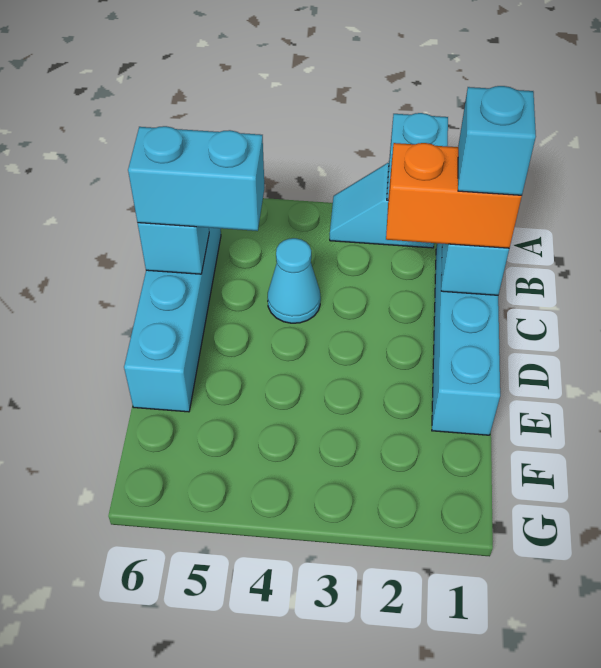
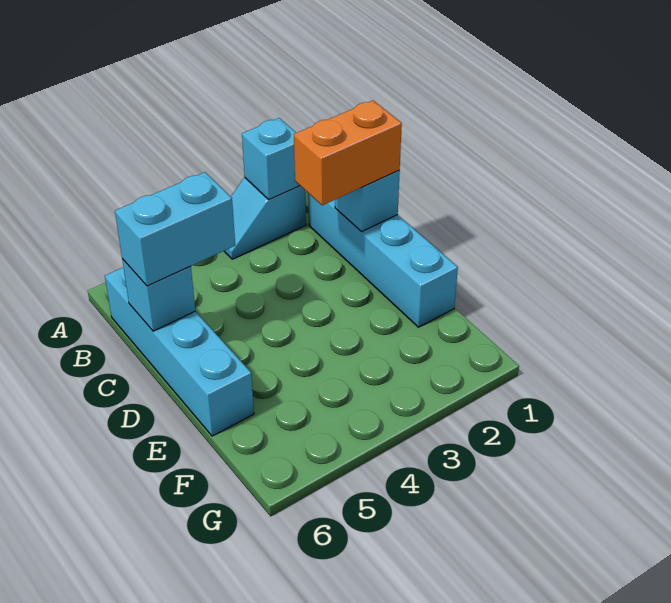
cyan brick C1 level 4 -> none
cyan cone C4 level 1 -> none

